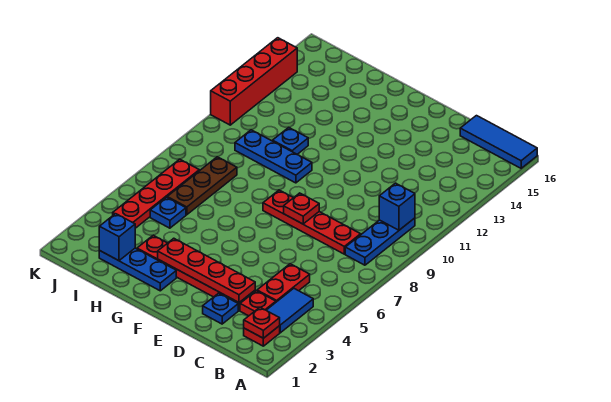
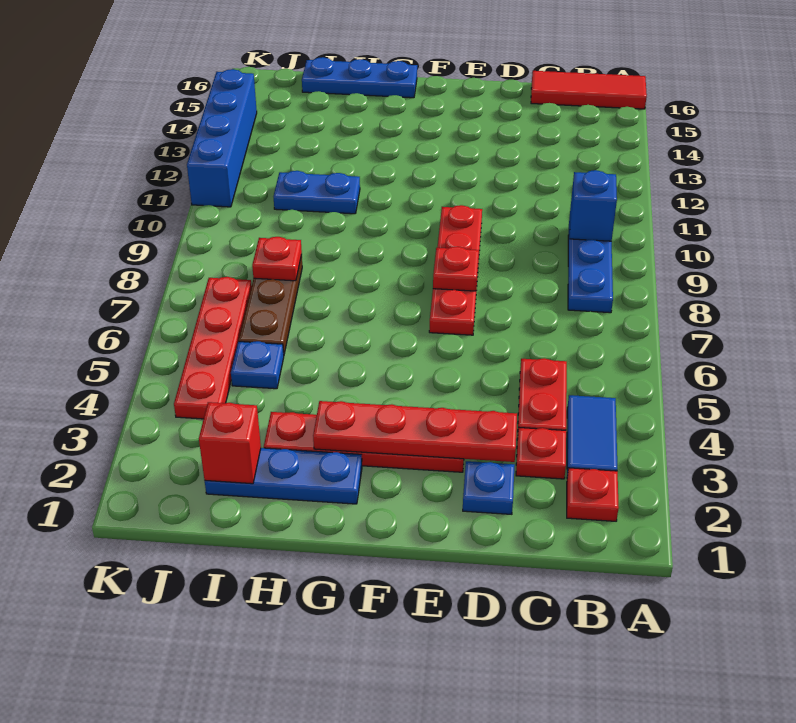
blue tile A16:C16 level 1 -> red tile A16:C16 level 1
red plate B2 level 2 -> red plate I8 level 2
red plate C8:F8 level 1 -> red plate E7:E10 level 1
blue plate G10:I10 level 1 -> blue plate G16:I16 level 1
blue plate H11 level 1 -> blue plate H11:I11 level 1
blue brick I2 level 2 -> red brick I2 level 2
red brick K11:K14 level 1 -> blue brick K11:K14 level 1

